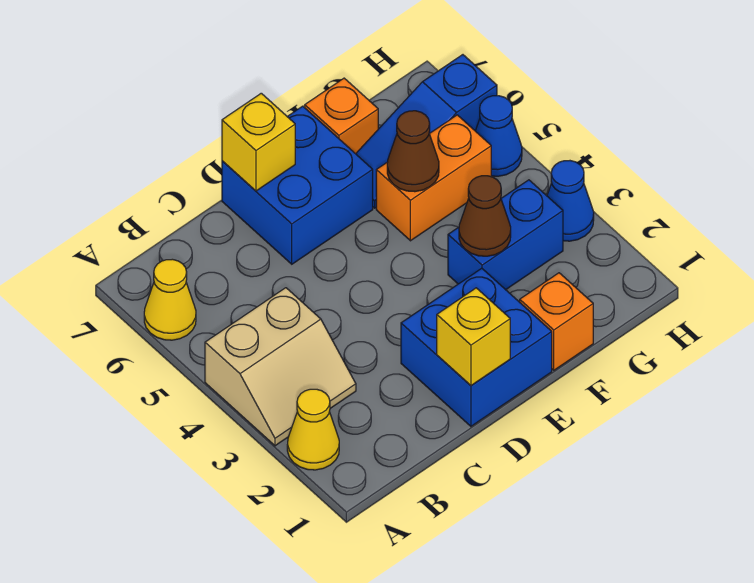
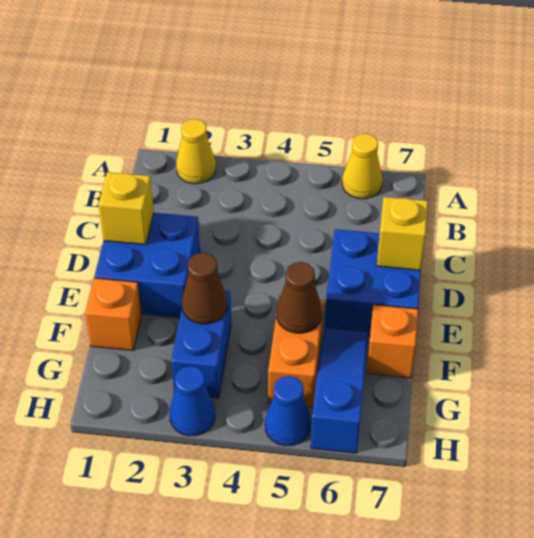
tan slope A3:B4 level 1 top 4 -> none

